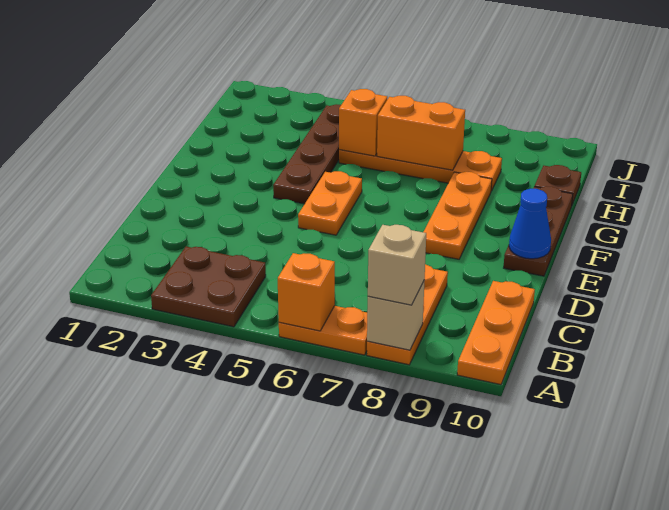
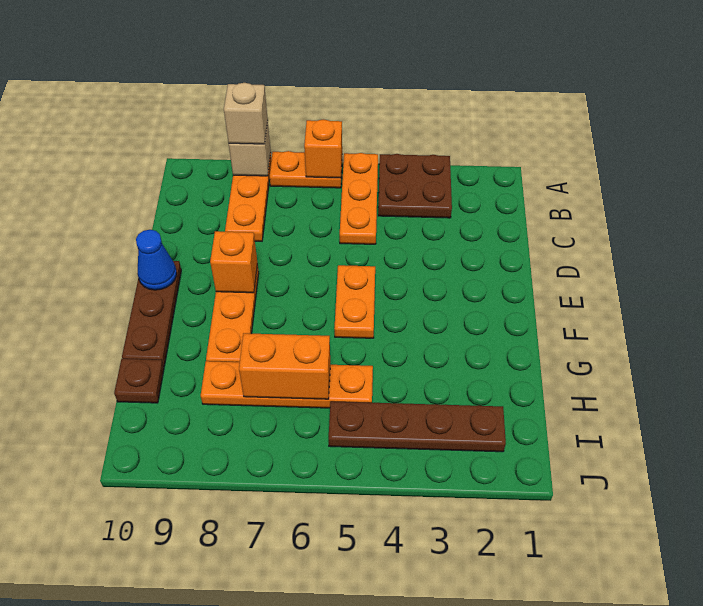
orange plate A10:C10 level 1 -> orange plate A5:C5 level 1
brown plate F4:I4 level 1 -> brown plate I2:I5 level 1
orange brick H5 level 2 -> orange brick E8 level 2

